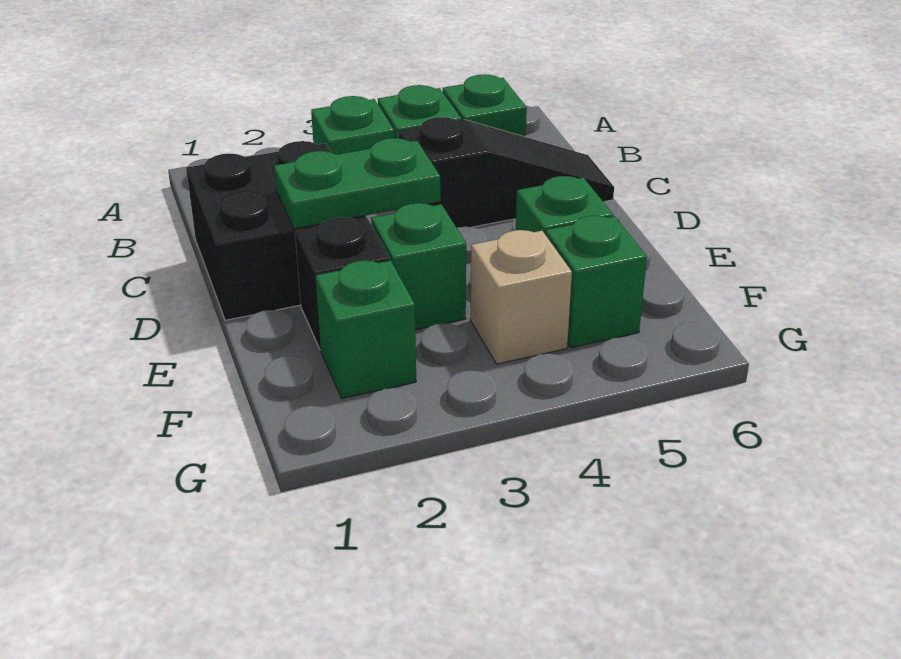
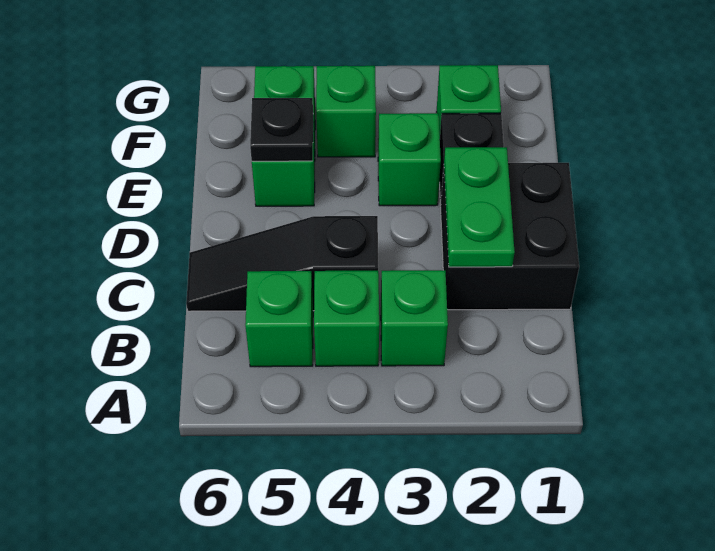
green plate D2:D3 level 2 -> green plate C2:D2 level 2
none -> black plate E5 level 2
tan brick F4 level 1 -> green brick F4 level 1

